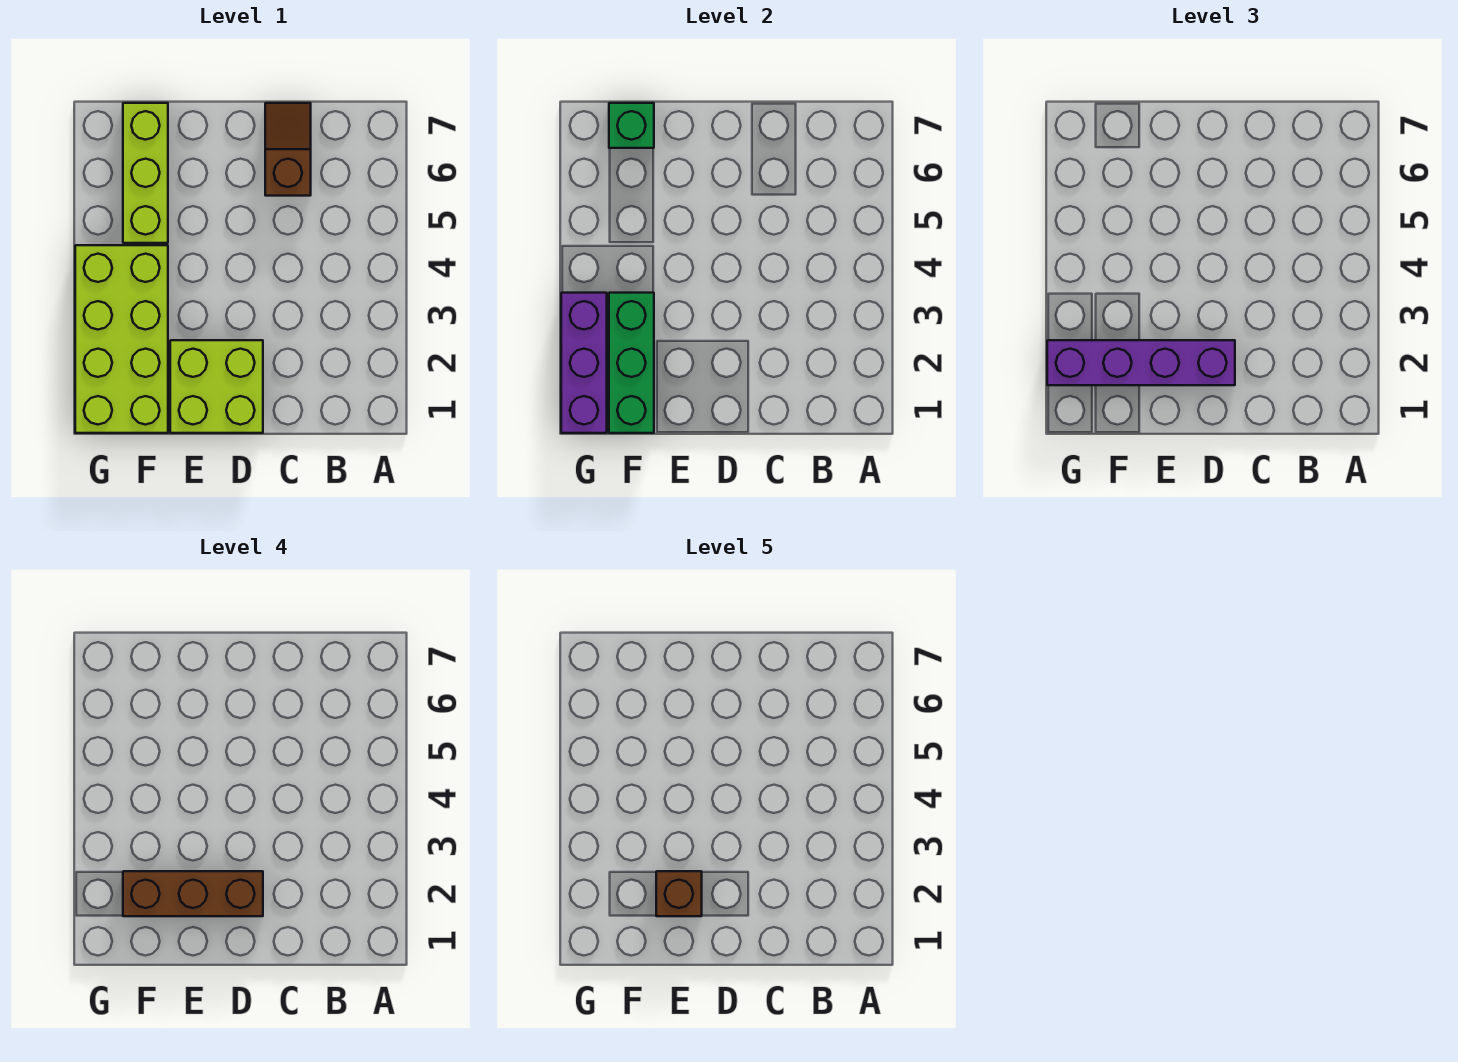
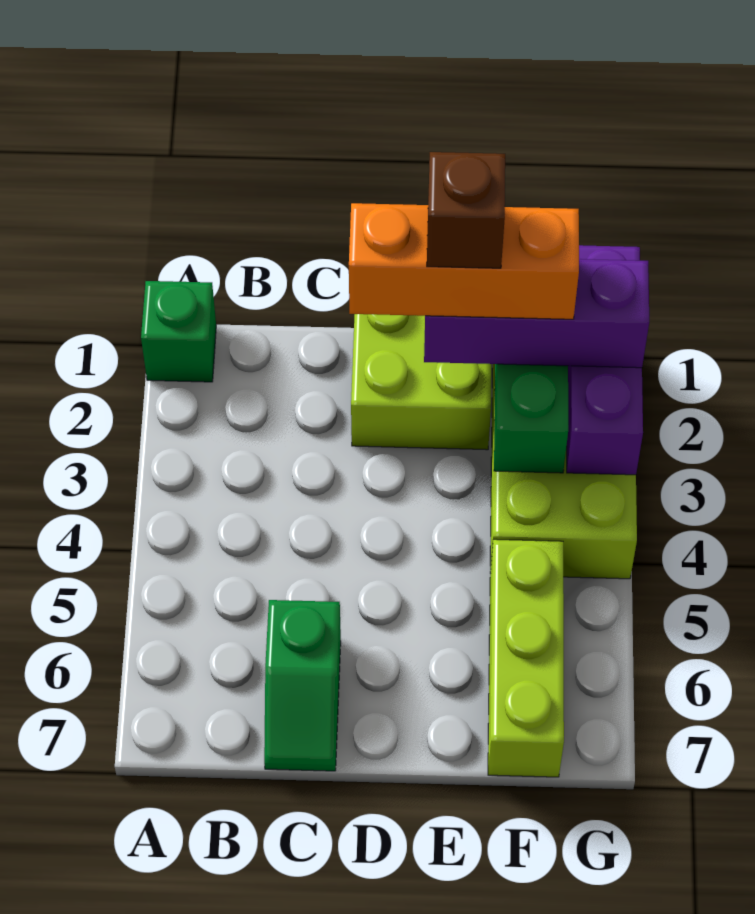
brown slope C6:C7 level 1 top 6 -> green slope C6:C7 level 1 top 6
purple brick D2:G2 level 3 -> purple brick E2:G2 level 3
brown brick D2:F2 level 4 -> orange brick D2:F2 level 4
green brick F7 level 2 -> green brick A1 level 1

